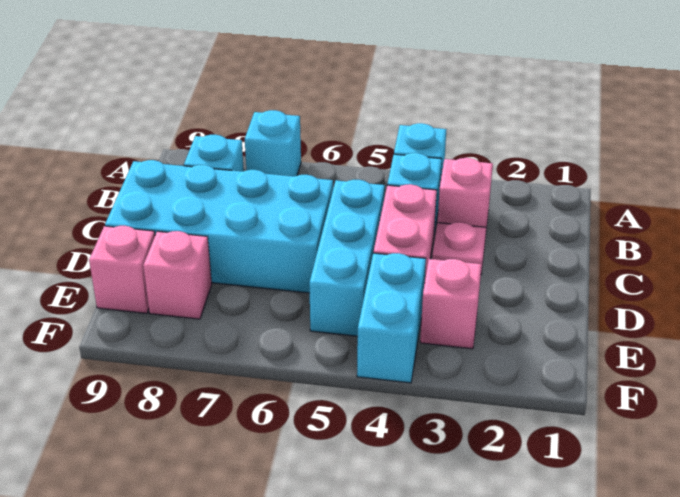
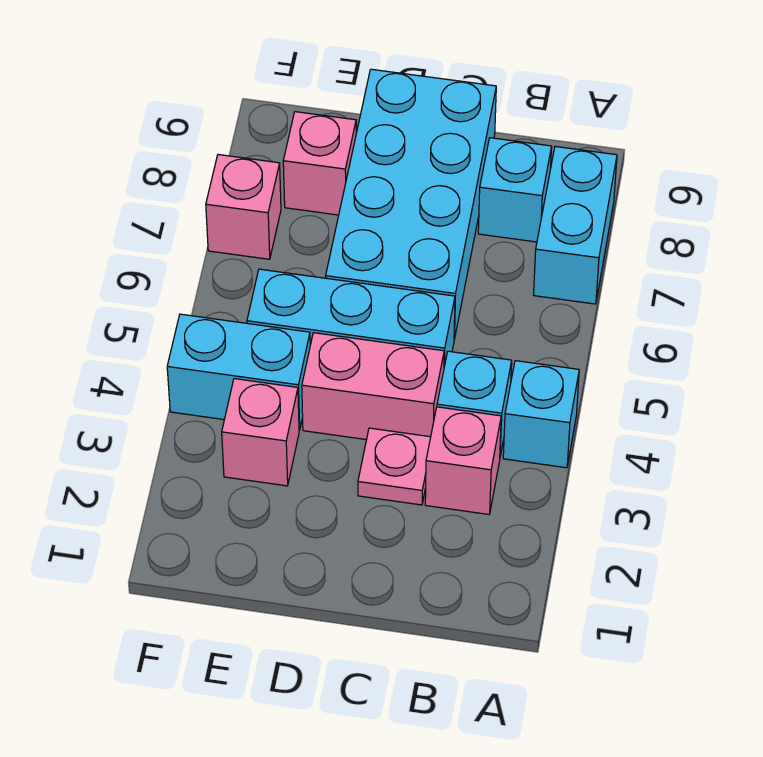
cyan brick A7 level 1 -> cyan brick A7:A8 level 1
pink brick E9 level 1 -> pink brick F7 level 1

